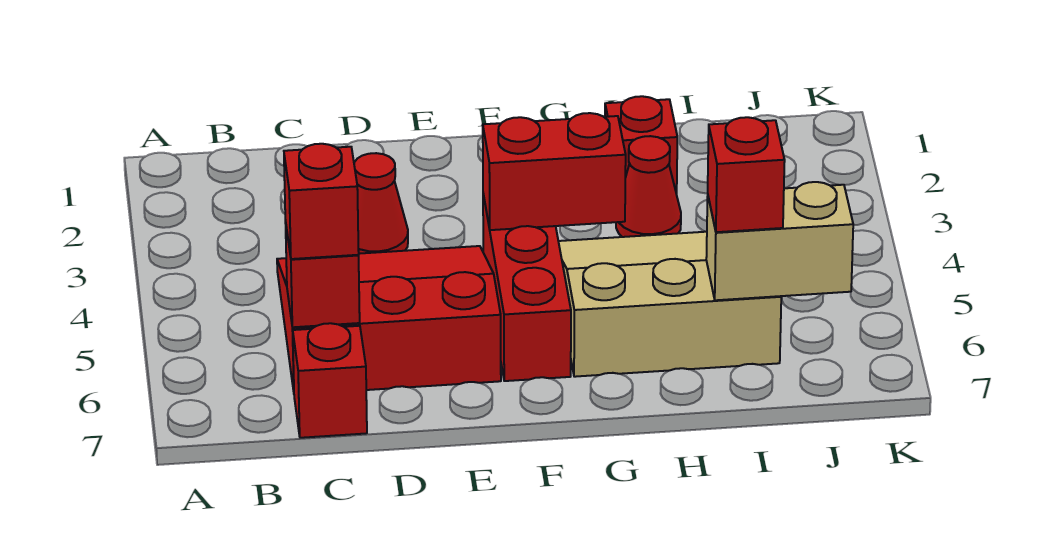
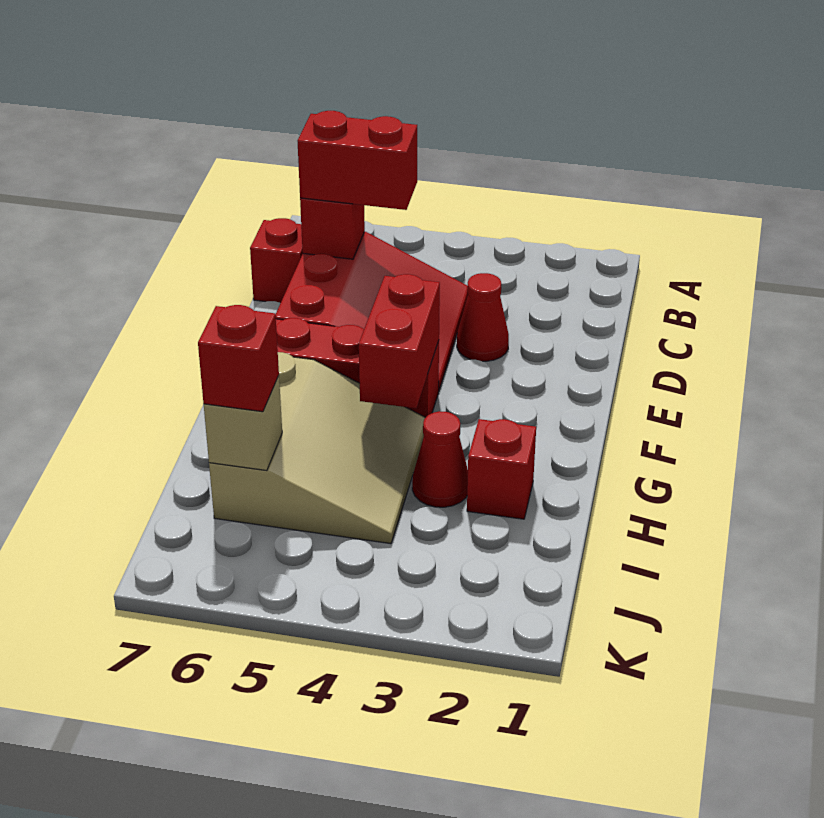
red brick C6 level 3 -> red brick C5:C6 level 3
tan brick I6:J6 level 2 -> tan brick I6 level 2

